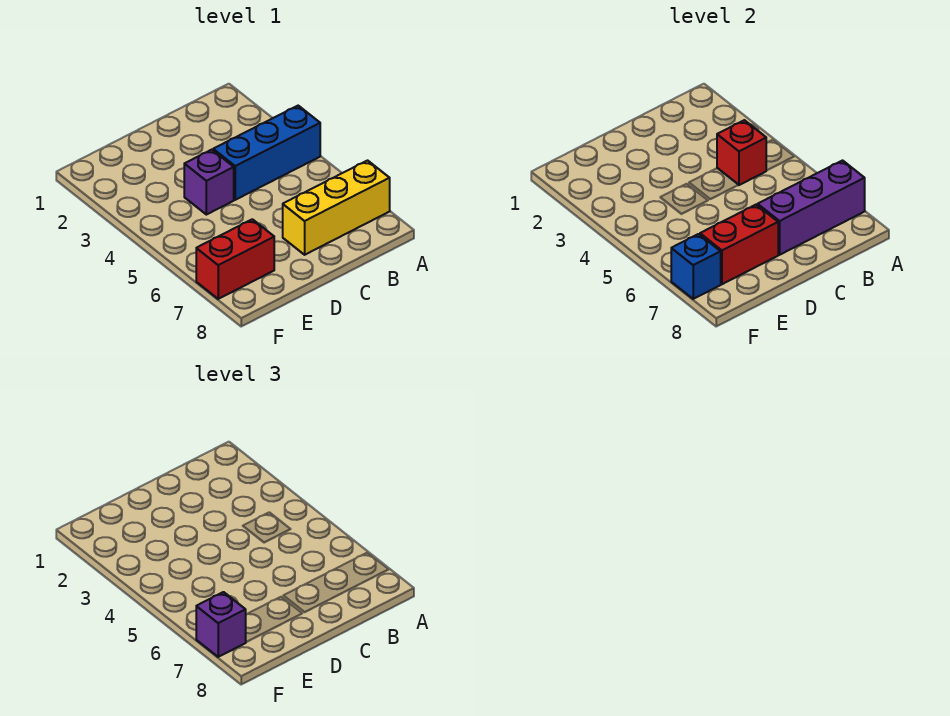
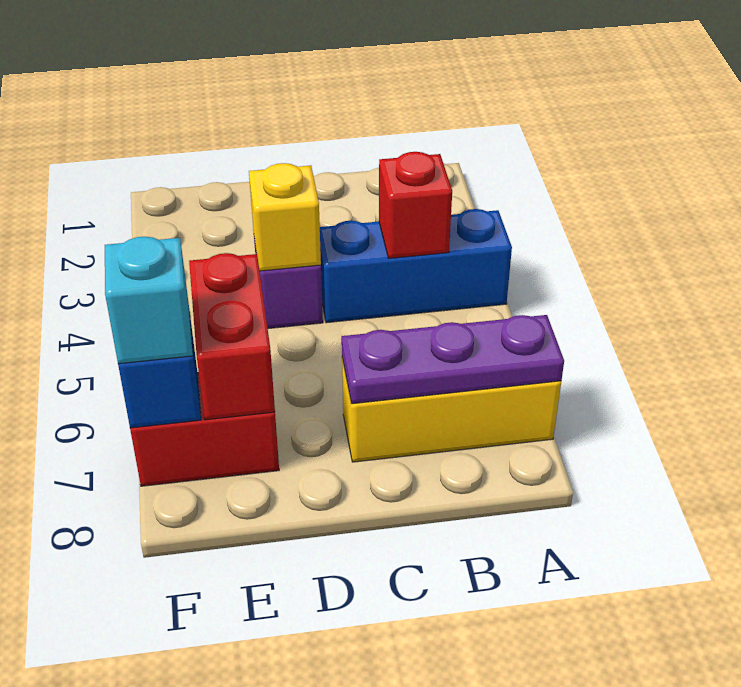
purple brick A7:C7 level 2 -> purple plate A7:C7 level 2
none -> yellow brick D4 level 2
red brick D7:E7 level 2 -> red brick E6:E7 level 2
purple brick F7 level 3 -> cyan brick F7 level 3

